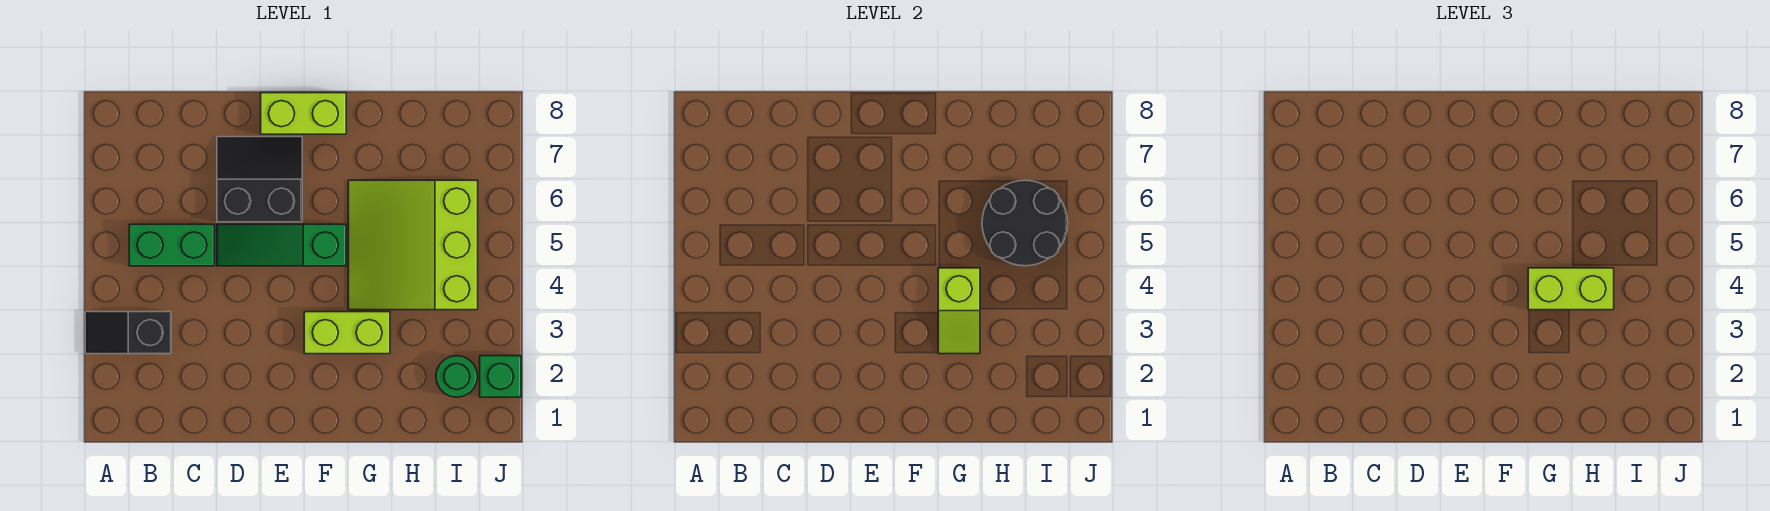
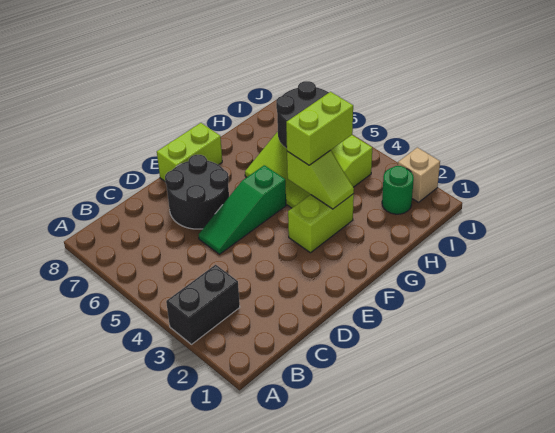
black slope A3:B3 level 1 top B -> black brick A3:B3 level 1
green brick B5:C5 level 1 -> none
black slope D6:E7 level 1 top 6 -> black round brick D6:E7 level 1
green brick J2 level 1 -> tan brick J2 level 1

